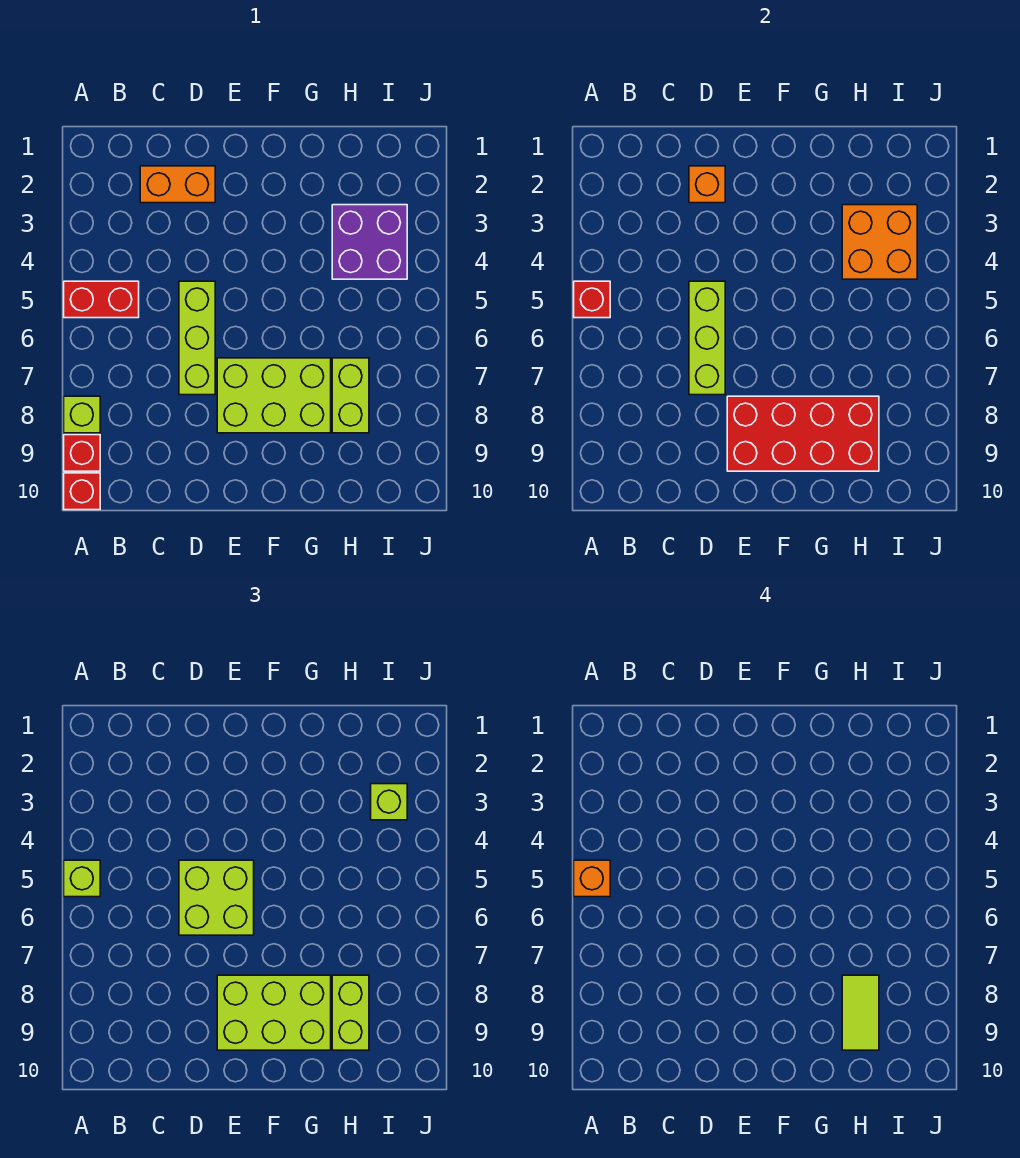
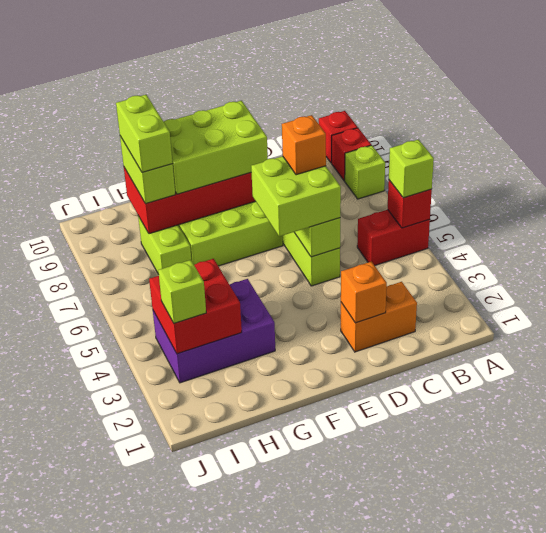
orange brick A5 level 4 -> orange brick D6 level 4
purple brick H3:I4 level 1 -> purple brick G3:I4 level 1
orange brick H3:I4 level 2 -> red brick H3:I4 level 2
lime tile H8:H9 level 4 -> lime brick H8:H9 level 4

